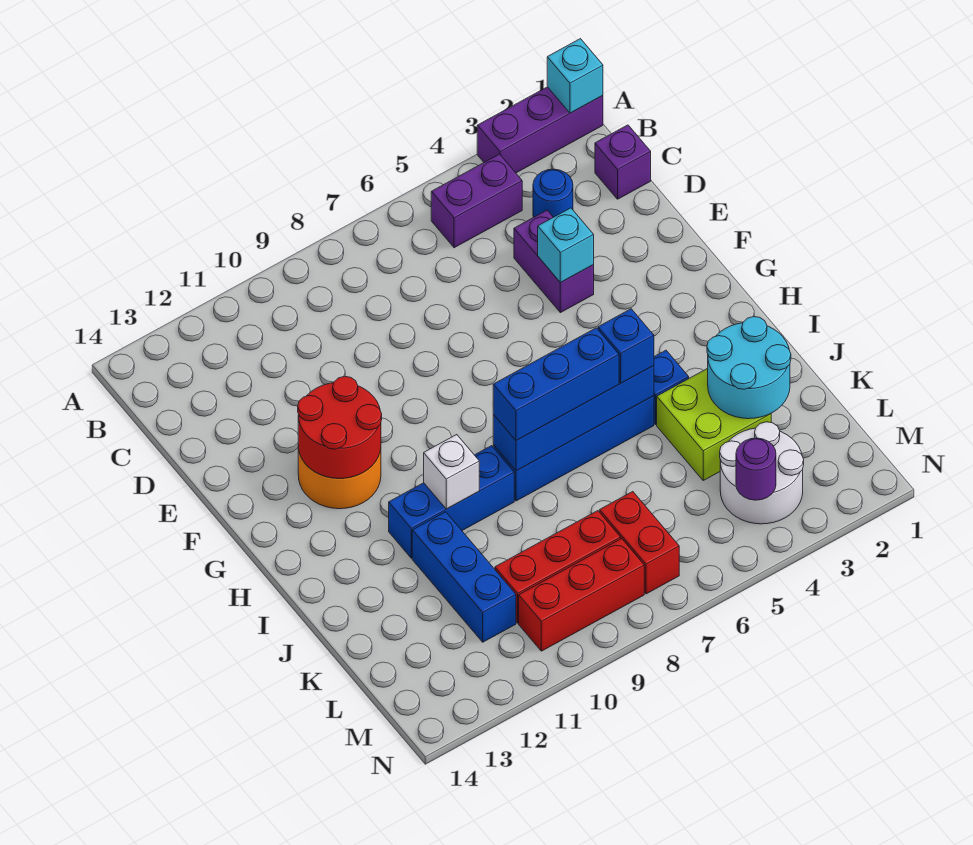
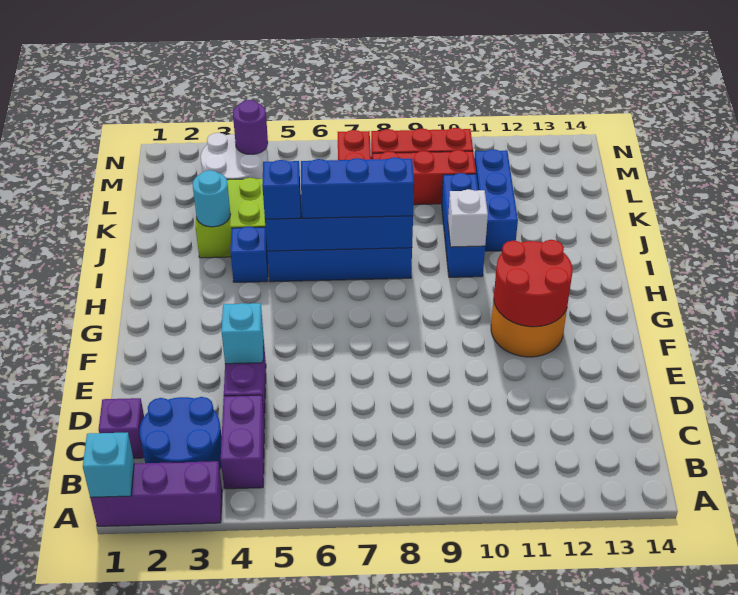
purple brick B4:B5 level 1 -> purple brick B4:C4 level 1
blue round brick C3 level 1 -> blue round brick B2:C3 level 1
blue brick I9:I11 level 1 -> blue brick I10:K10 level 1
cyan round brick J2:K3 level 2 -> cyan round brick J3 level 2

